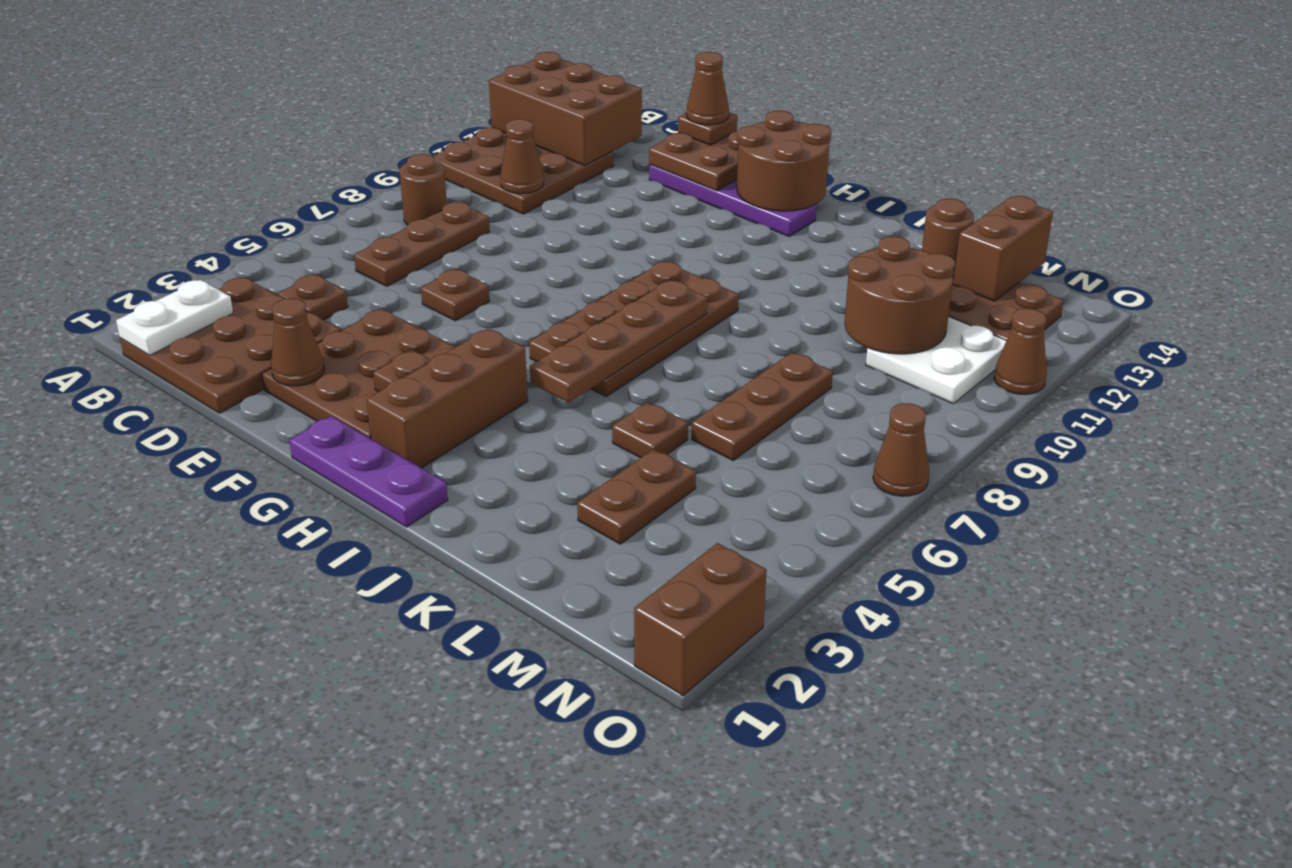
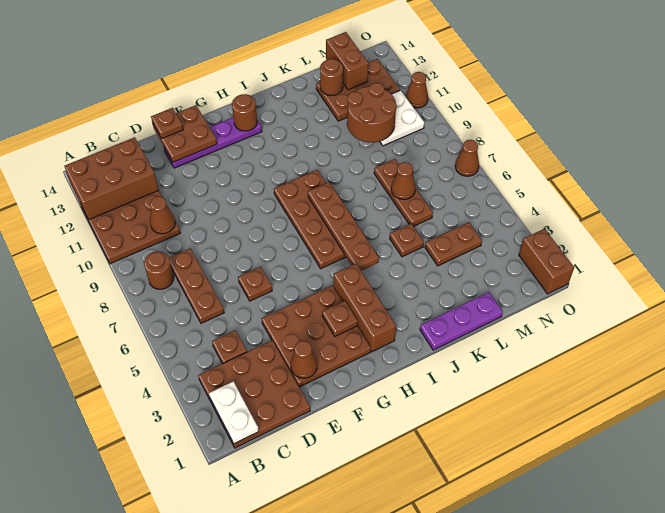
brown cone E14 level 4 -> brown cone L7 level 2
purple plate G1:I1 level 1 -> purple plate J1:L1 level 1
brown round brick G13:H14 level 2 -> brown round brick H13 level 2
brown plate L3:L4 level 1 -> brown plate L4:M4 level 1

